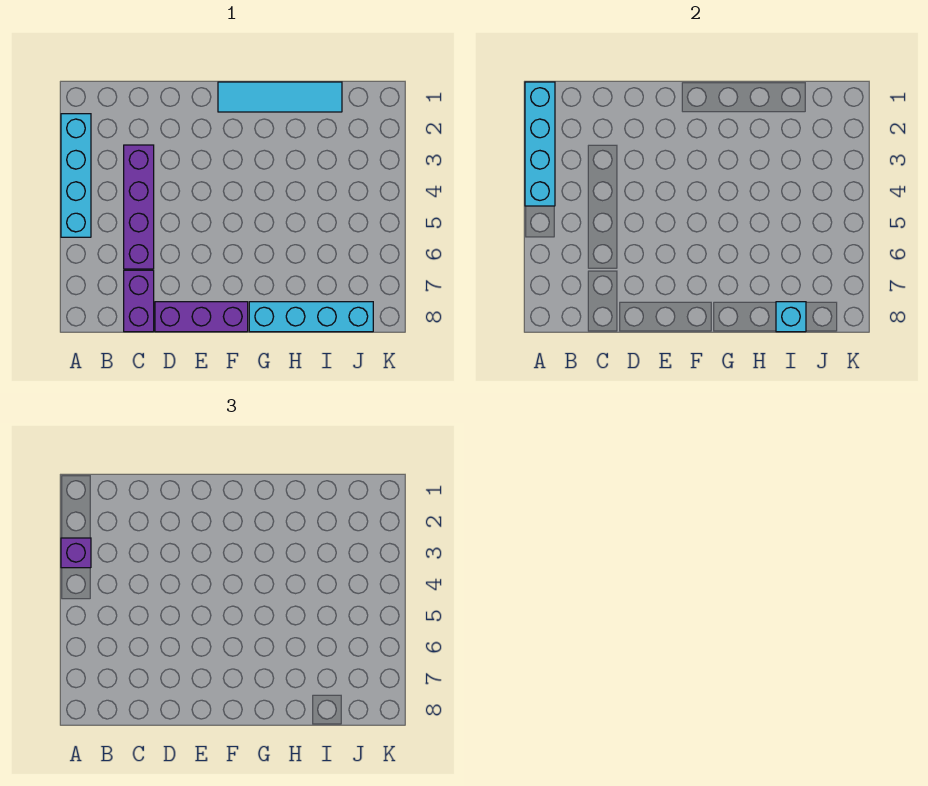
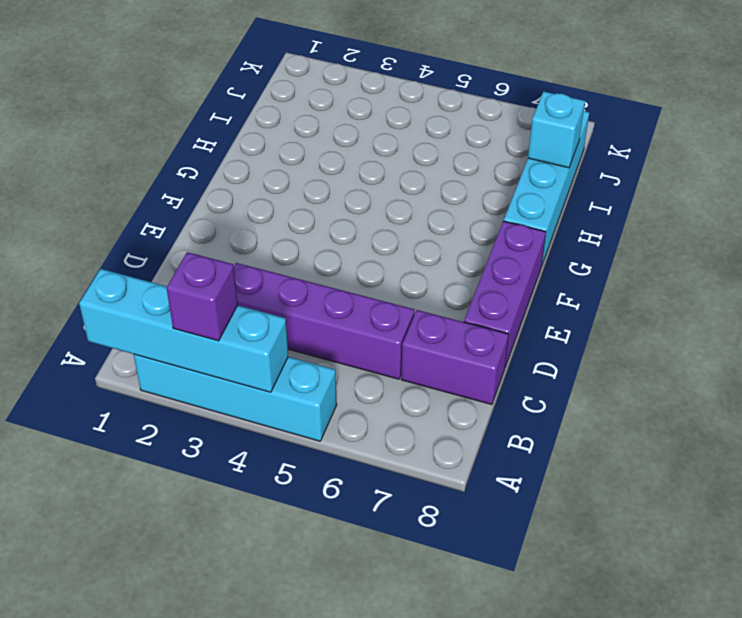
cyan tile F1:I1 level 1 -> none

